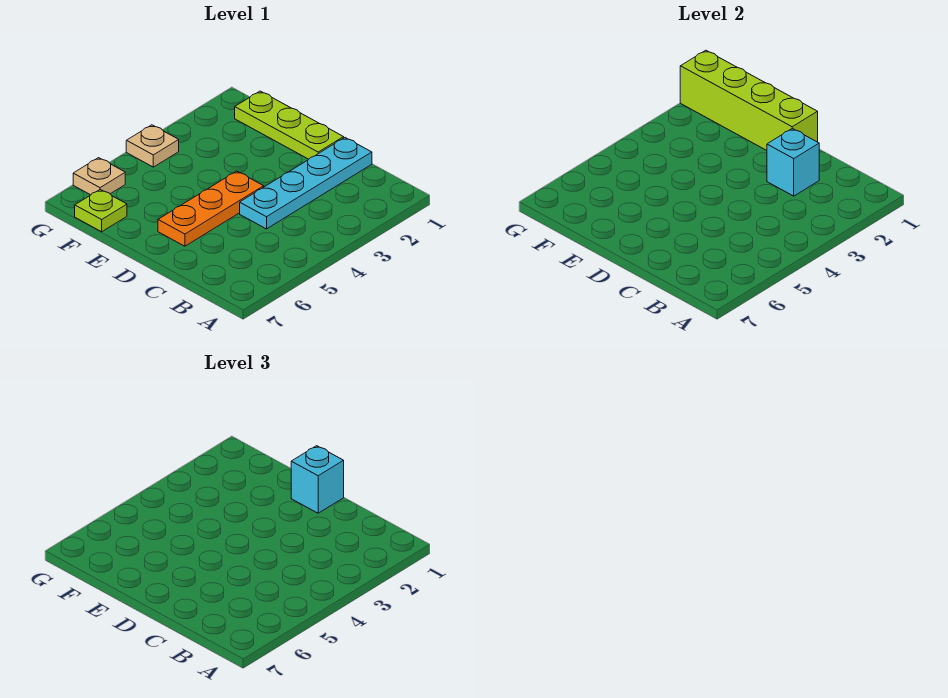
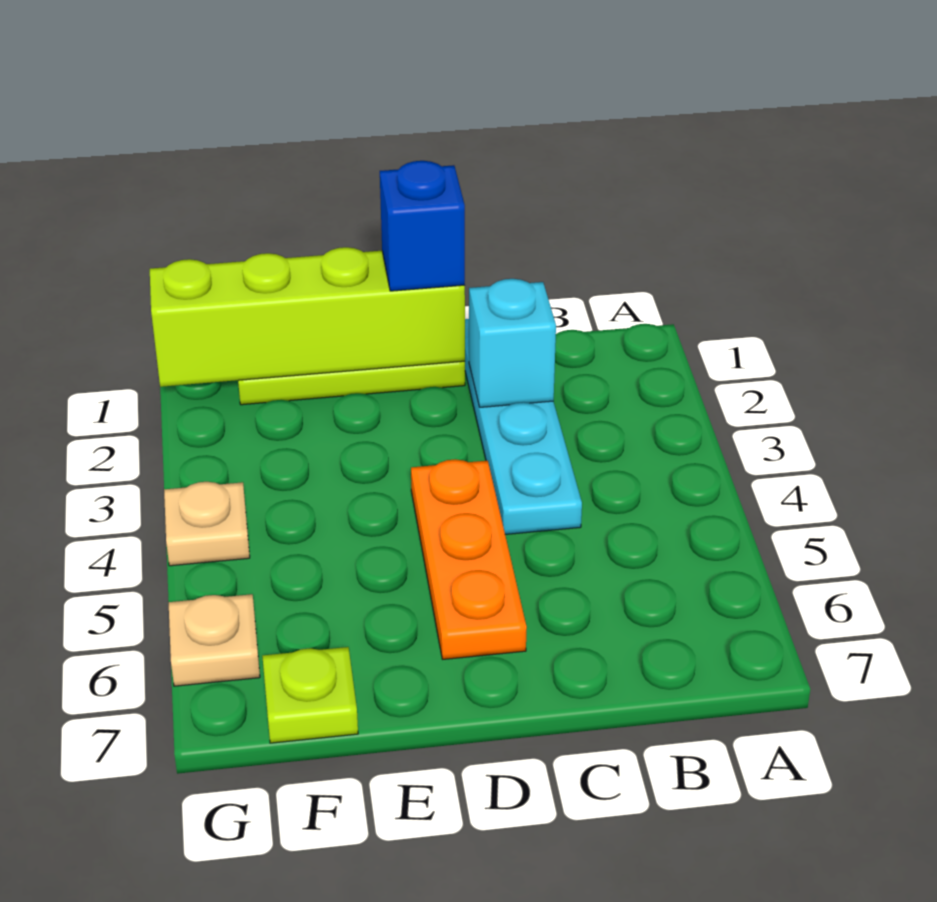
cyan brick D1 level 3 -> blue brick D1 level 3

